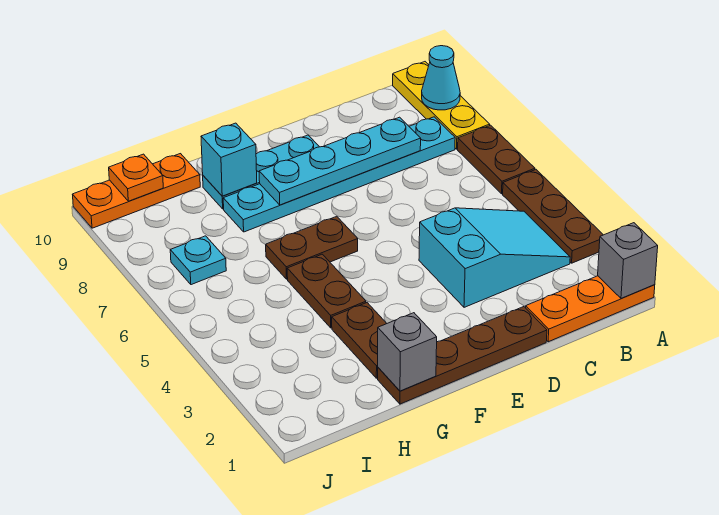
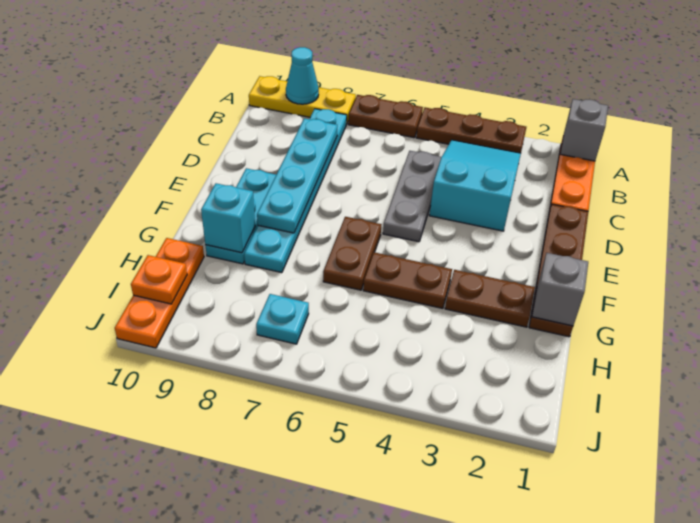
none -> grey plate C5:E5 level 1

